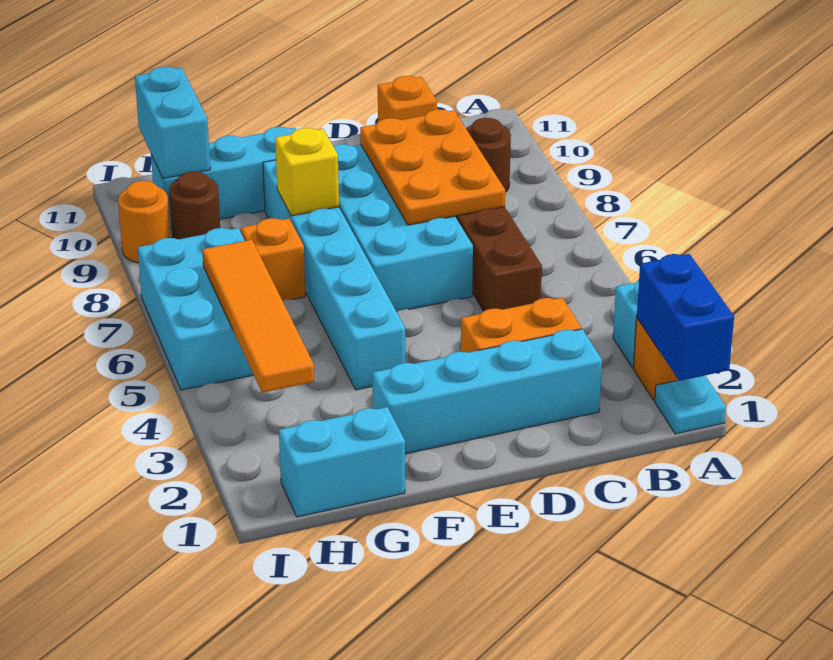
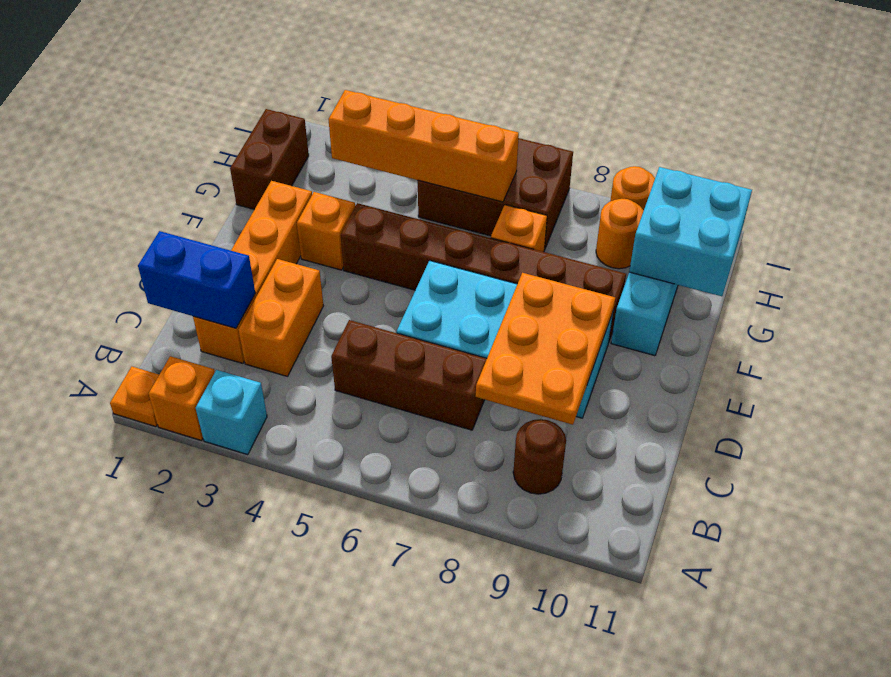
cyan plate A1 level 1 -> orange plate A1 level 1
blue brick A1:A2 level 2 -> blue brick C1:C2 level 2
cyan brick C2:F2 level 1 -> orange brick C2:F2 level 1
orange plate C7:D9 level 2 -> orange plate C8:E9 level 2
orange brick C11 level 1 -> orange brick F3 level 1
cyan brick F4:F9 level 1 -> brown brick F4:F9 level 1
yellow brick F8 level 2 -> none
cyan brick G1:H1 level 1 -> brown brick G1:H1 level 1
orange tile H3:H6 level 2 -> orange brick H3:H6 level 2
cyan brick H5:I7 level 1 -> brown brick H5:I7 level 1
brown round brick H9 level 1 -> orange round brick H9 level 1
cyan brick H10:H11 level 2 -> cyan brick G10:H11 level 2

